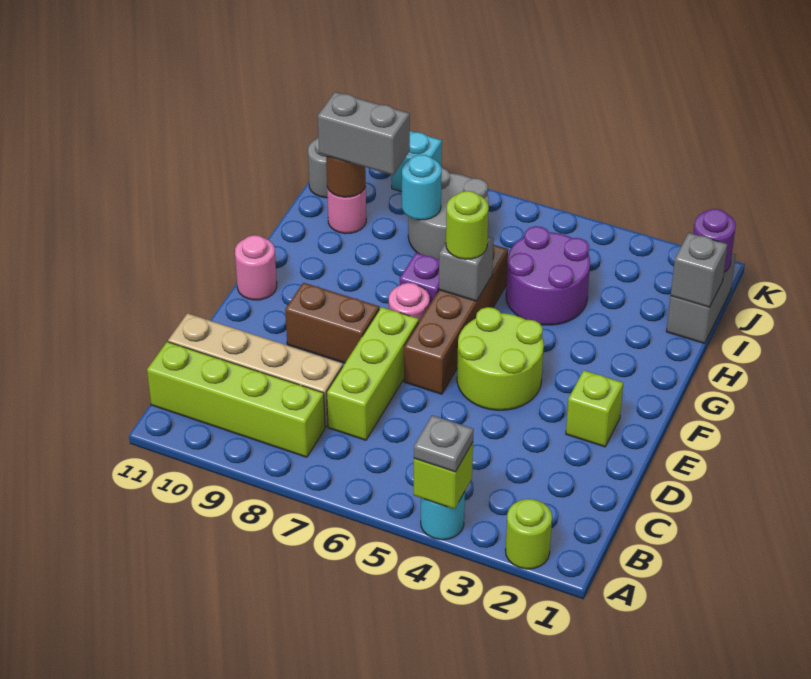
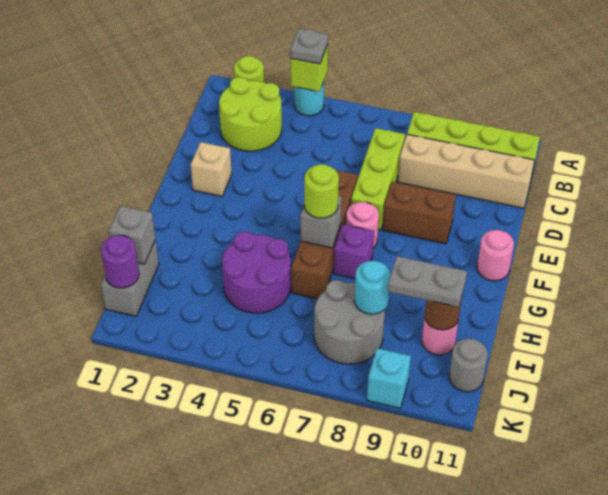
lime brick E2 level 1 -> tan brick E2 level 1
lime round brick E4:F5 level 1 -> lime round brick B2:C3 level 1
grey brick I9:I10 level 3 -> grey plate I9:I10 level 3

